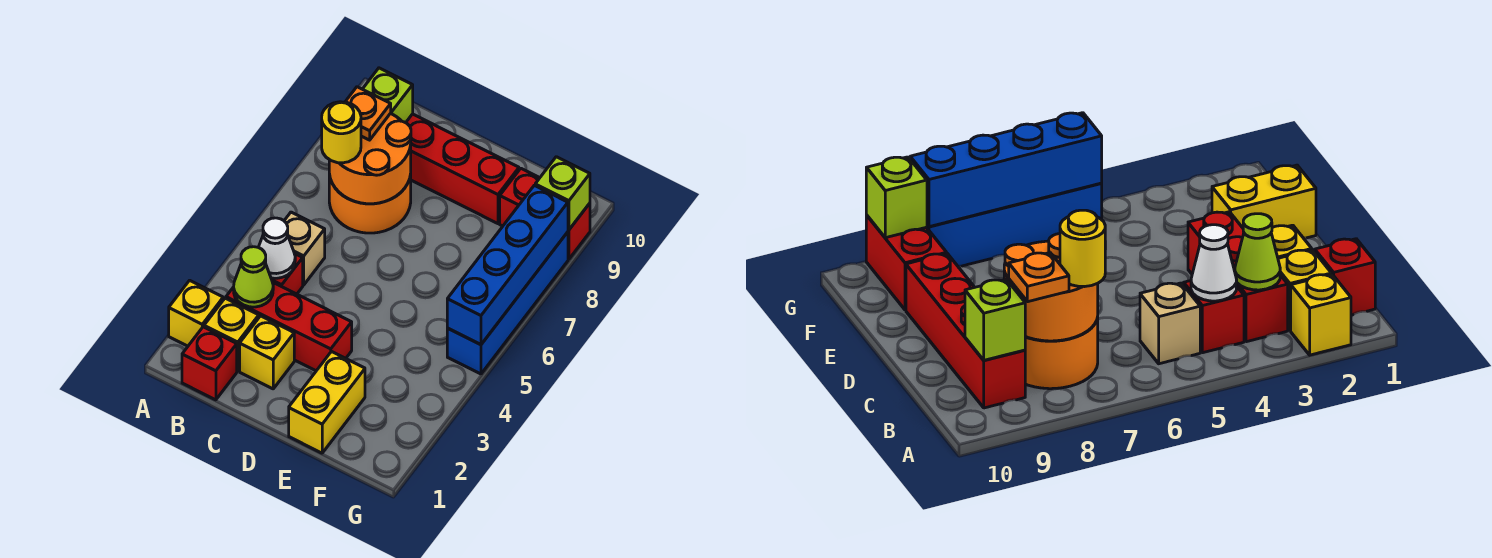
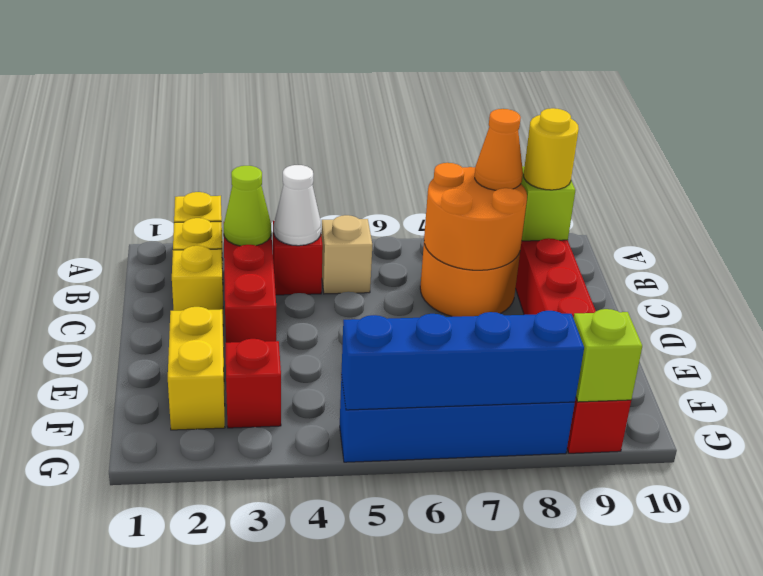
red brick B1 level 1 -> red brick F3 level 1
yellow round brick B7 level 3 -> yellow round brick B9 level 3
orange plate B8 level 3 -> orange cone B8 level 3
yellow brick E1:E2 level 1 -> yellow brick E2:F2 level 1

